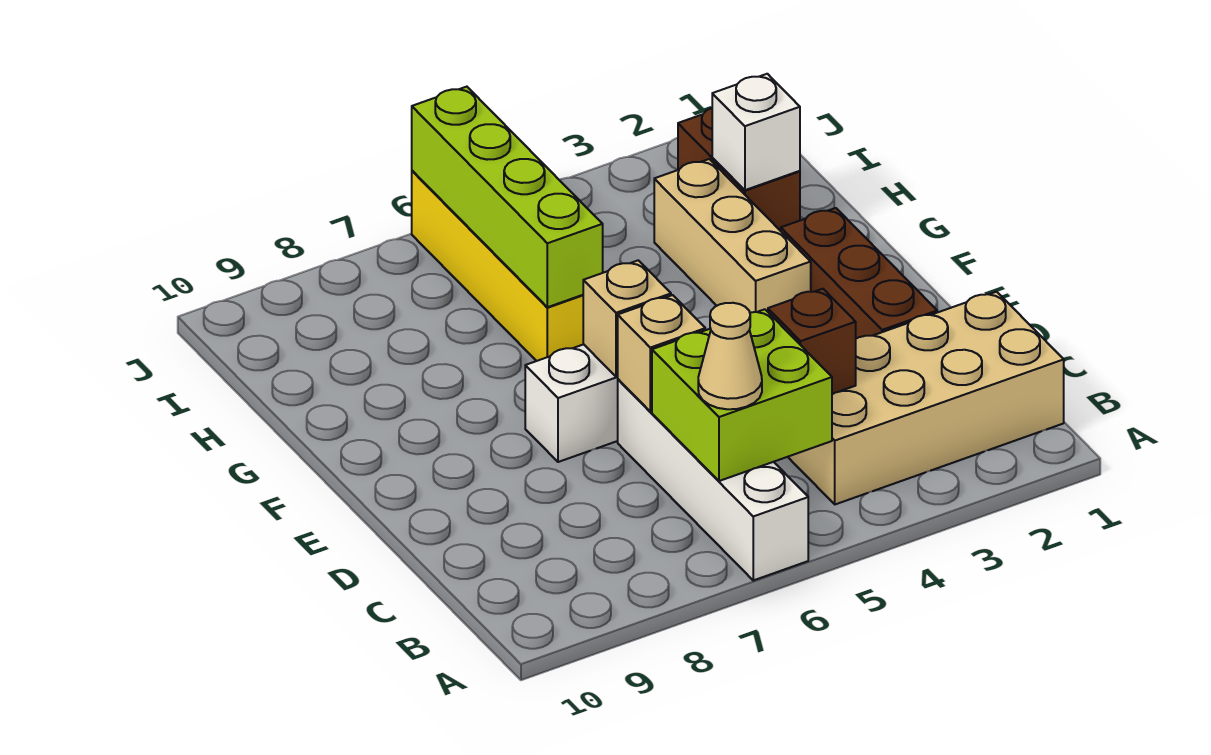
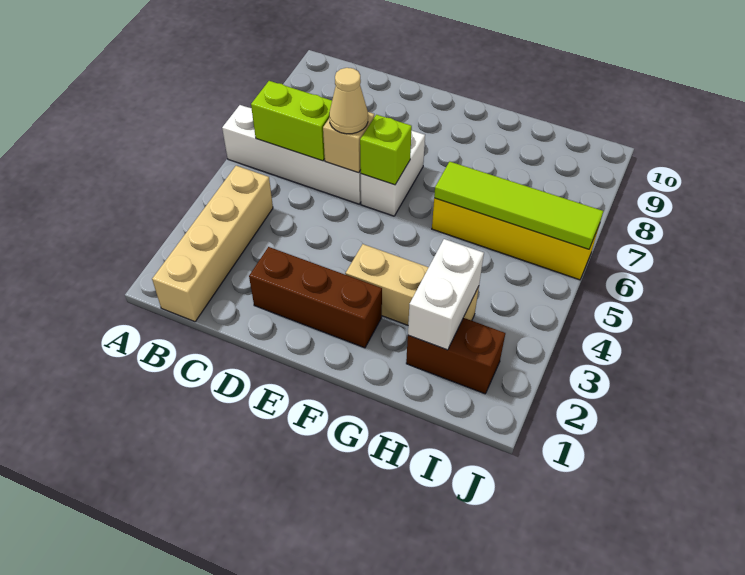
tan brick B1:C4 level 1 -> tan brick B1:B4 level 1
lime brick B5:C6 level 2 -> lime brick B6:C6 level 2
tan cone B6 level 3 -> tan cone D6 level 3
brown brick C4 level 2 -> none
tan brick E6 level 2 -> lime brick E6 level 2
lime brick G6:J6 level 2 -> lime tile G6:J6 level 2
white brick H2 level 2 -> white brick H2:H3 level 2

